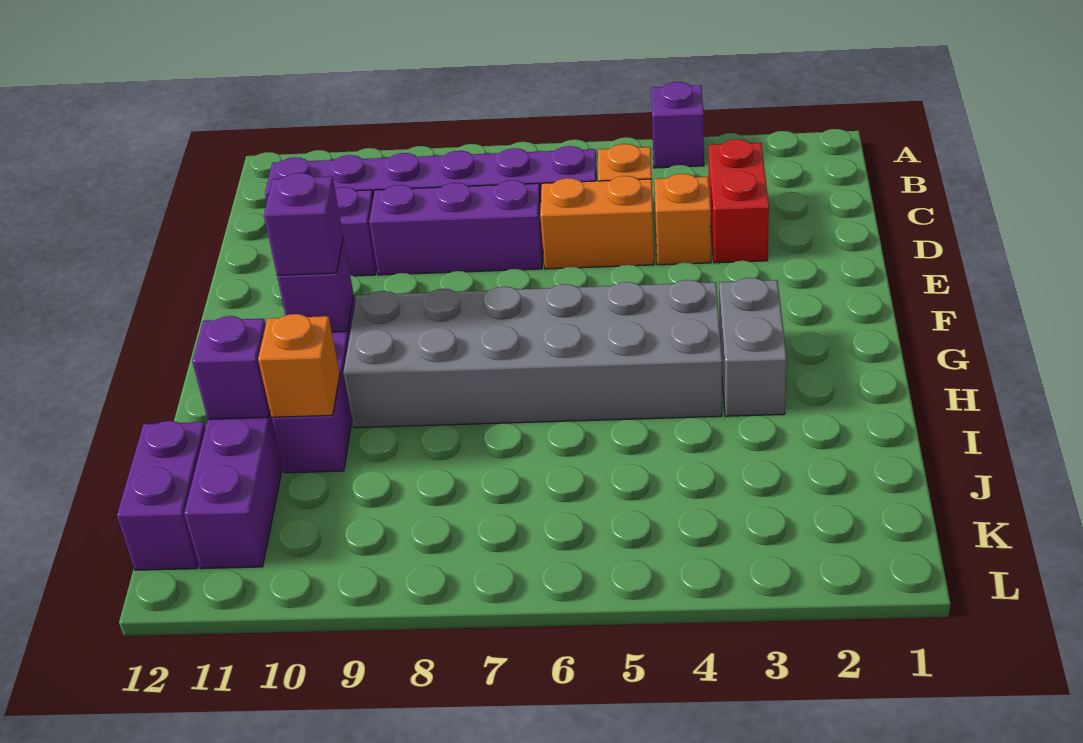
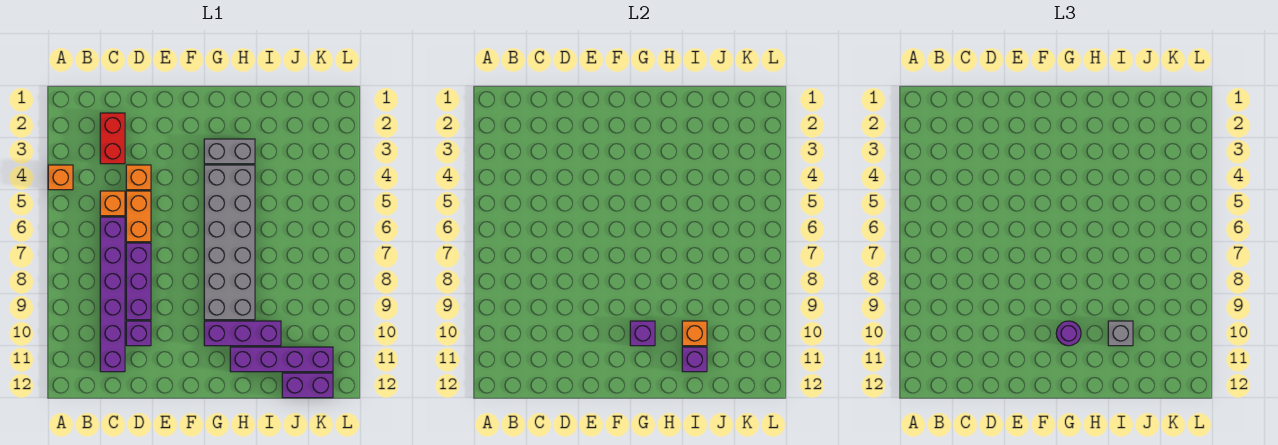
purple brick A4 level 1 -> orange brick A4 level 1
red brick C3:D3 level 1 -> red brick C2:C3 level 1
purple brick G10 level 3 -> purple round brick G10 level 3
none -> grey brick I10 level 3

